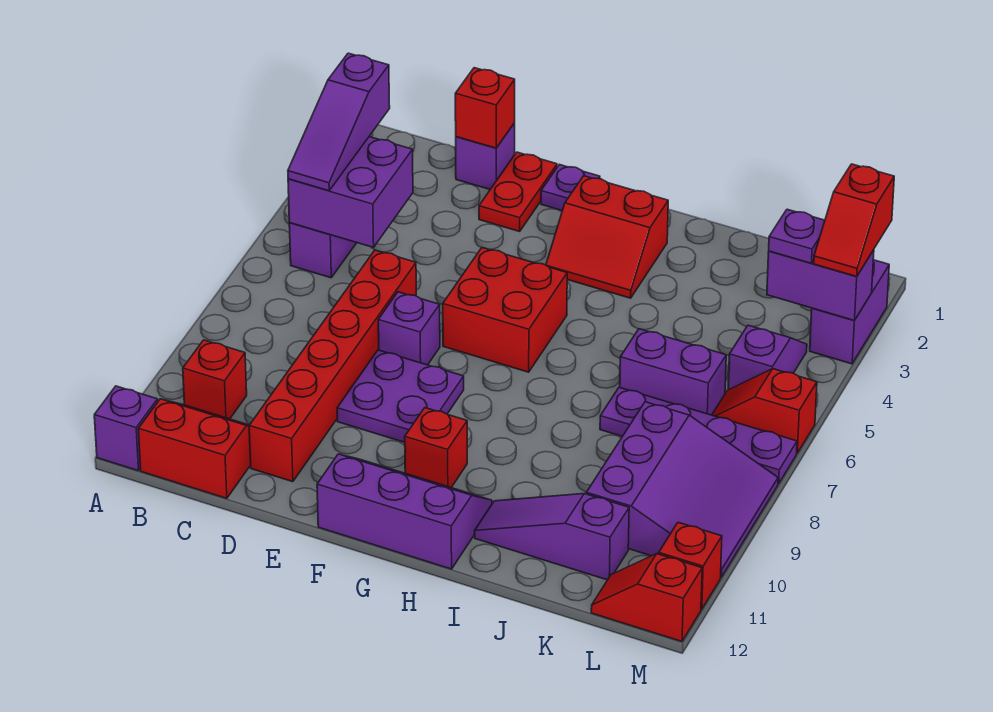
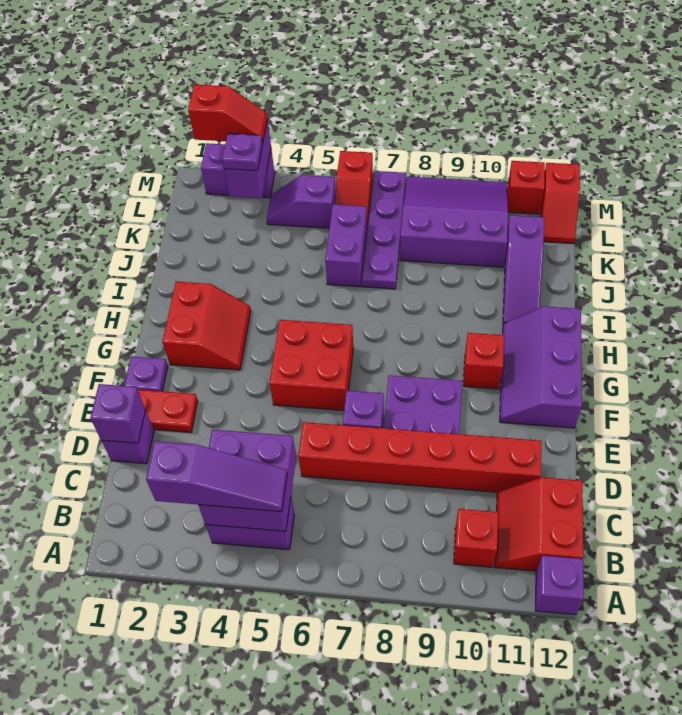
red brick D1 level 2 -> purple brick D1 level 2

